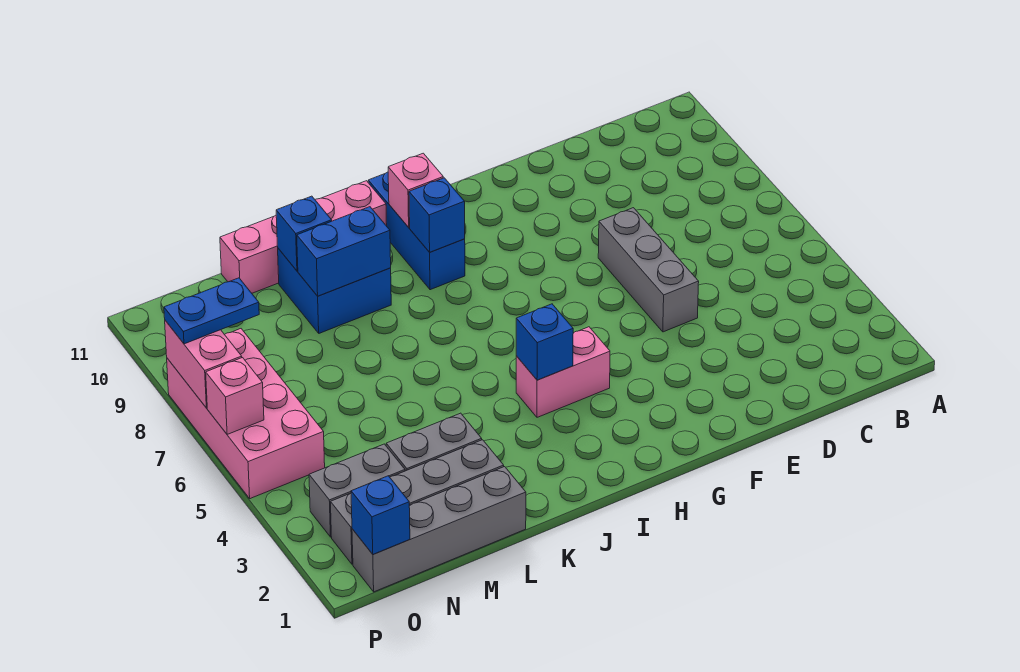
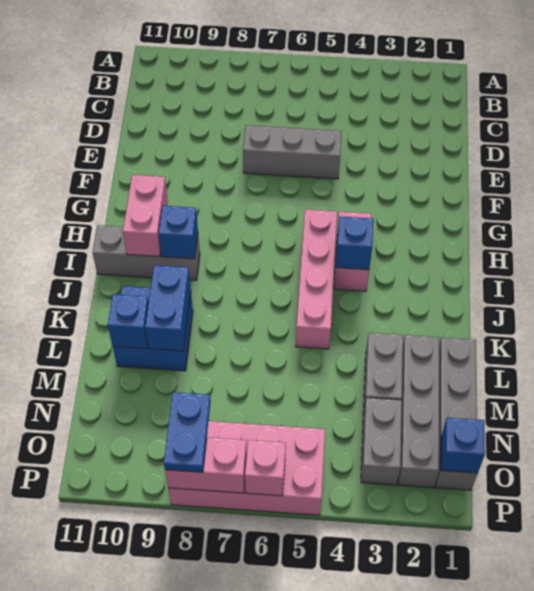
blue brick I9:I11 level 1 -> grey brick I9:I11 level 1
pink brick I10 level 2 -> pink brick H10:I10 level 2
pink brick J11:M11 level 1 -> pink brick H5:K5 level 1

